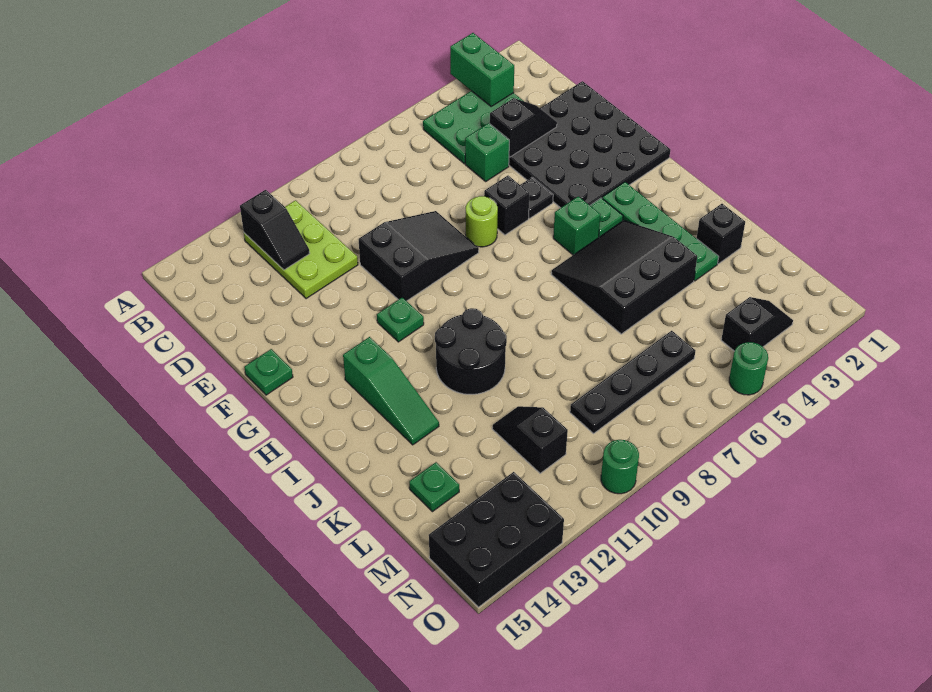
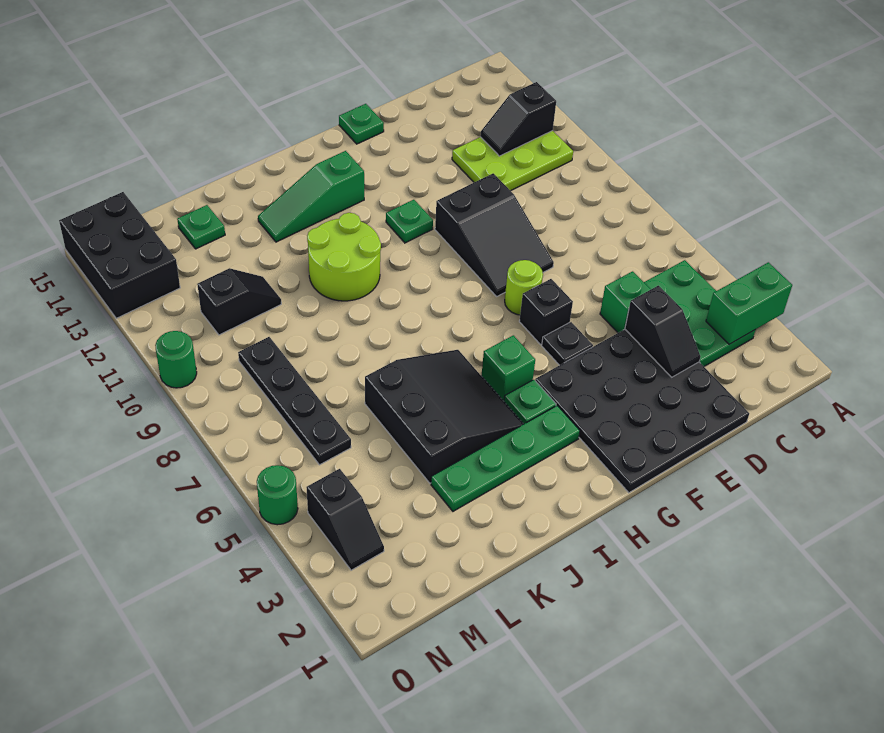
black round brick I10:J11 level 1 -> lime round brick I10:J11 level 1
black brick K2 level 1 -> none

